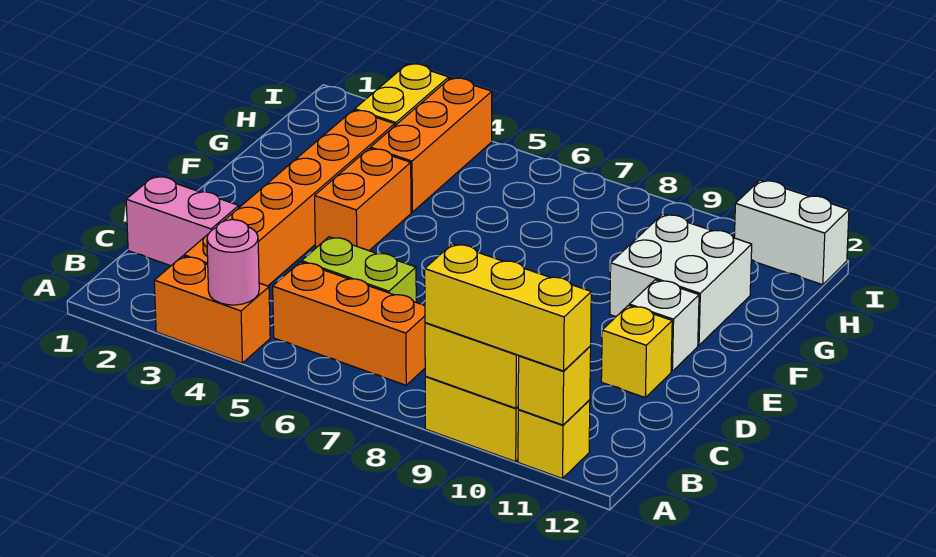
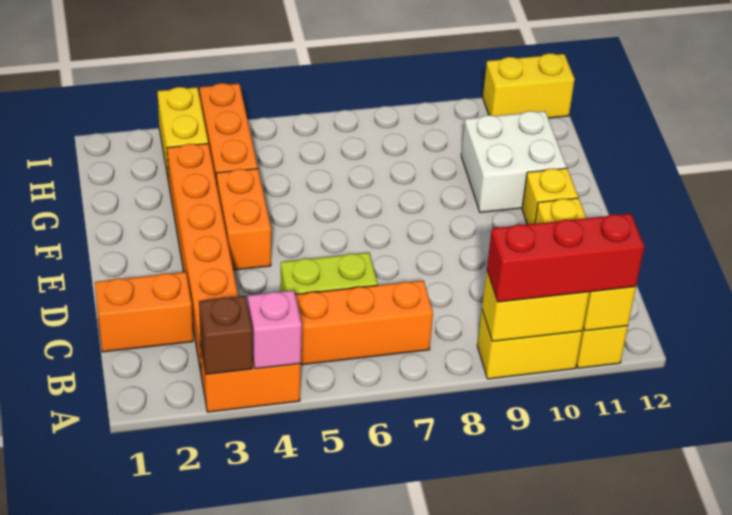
none -> brown brick A3 level 2
pink round brick A4 level 2 -> pink brick A4 level 2
yellow brick A9:A11 level 3 -> red brick A9:A11 level 3
pink brick C1:C2 level 1 -> orange brick C1:C2 level 1
white brick E11 level 1 -> yellow brick E11 level 1
white brick I11:I12 level 1 -> yellow brick I11:I12 level 1

